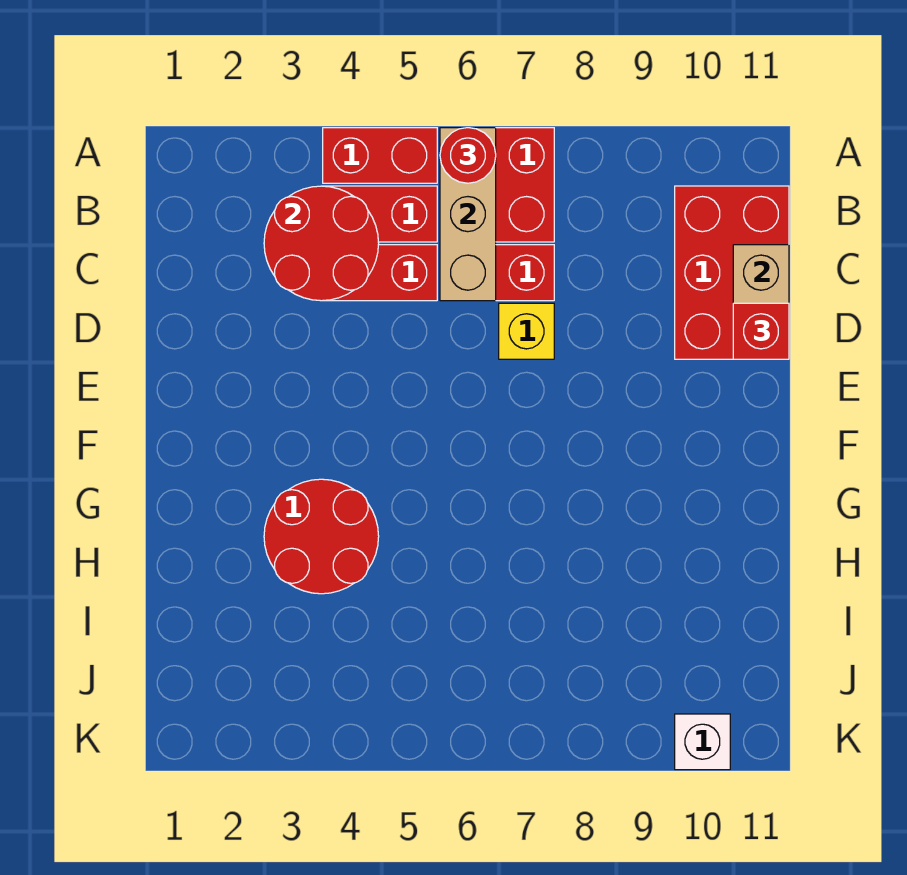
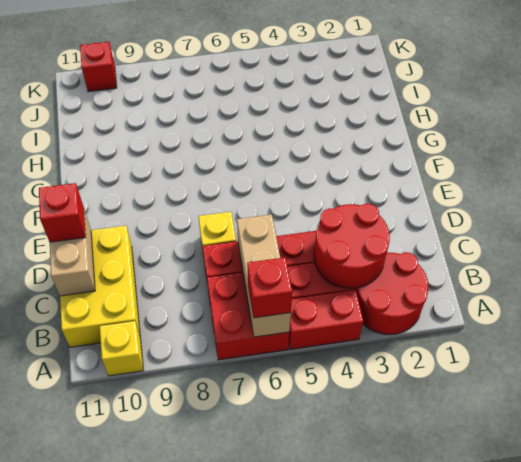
red round brick A6 level 3 -> red brick A6 level 3
none -> yellow brick A10 level 1
red brick B10:D11 level 1 -> yellow brick B10:D11 level 1
red round brick G3:H4 level 1 -> red round brick A2:B3 level 1
white brick K10 level 1 -> red brick K10 level 1

